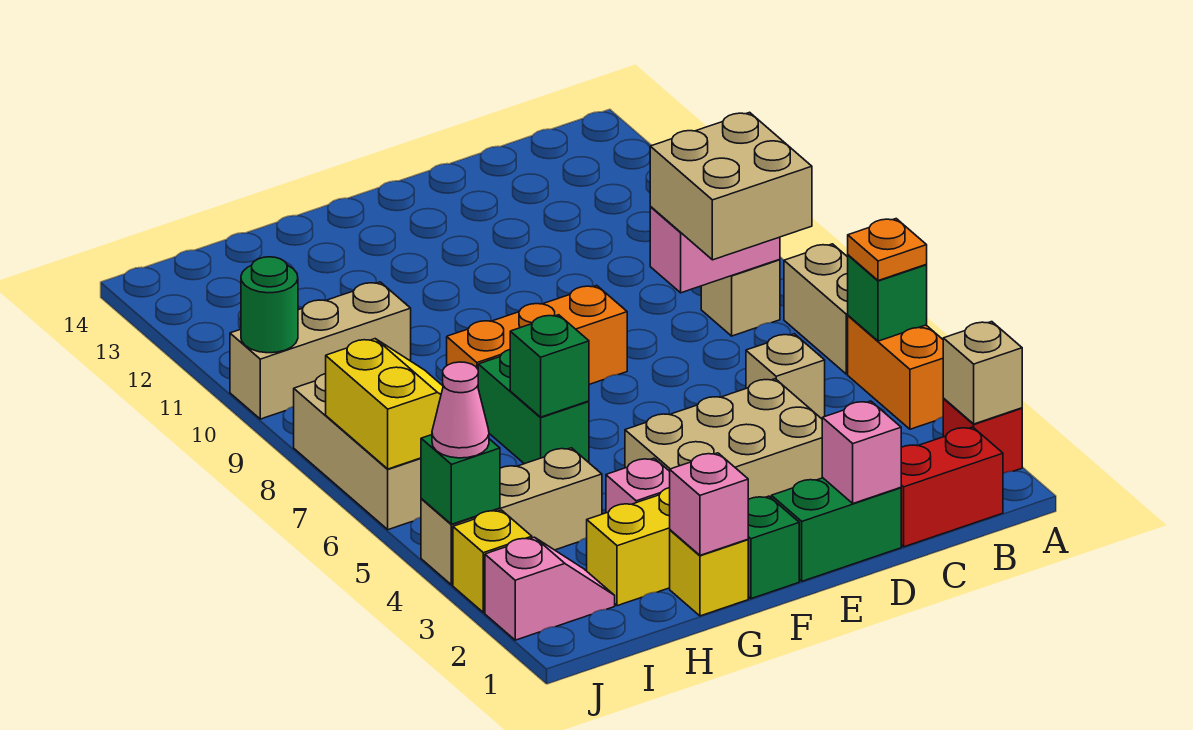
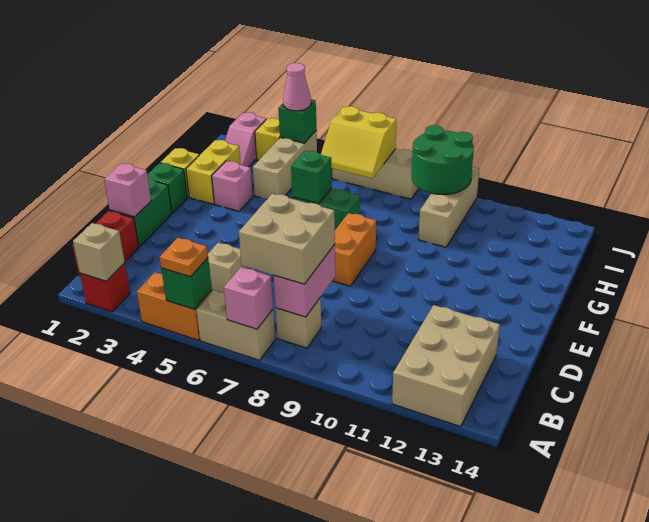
tan brick D3:F4 level 1 -> tan brick A12:C13 level 1
orange brick E8:G8 level 1 -> orange brick E8:F8 level 1
pink brick G1 level 2 -> pink brick A7 level 2
green round brick J10 level 2 -> green round brick I9:J10 level 2

